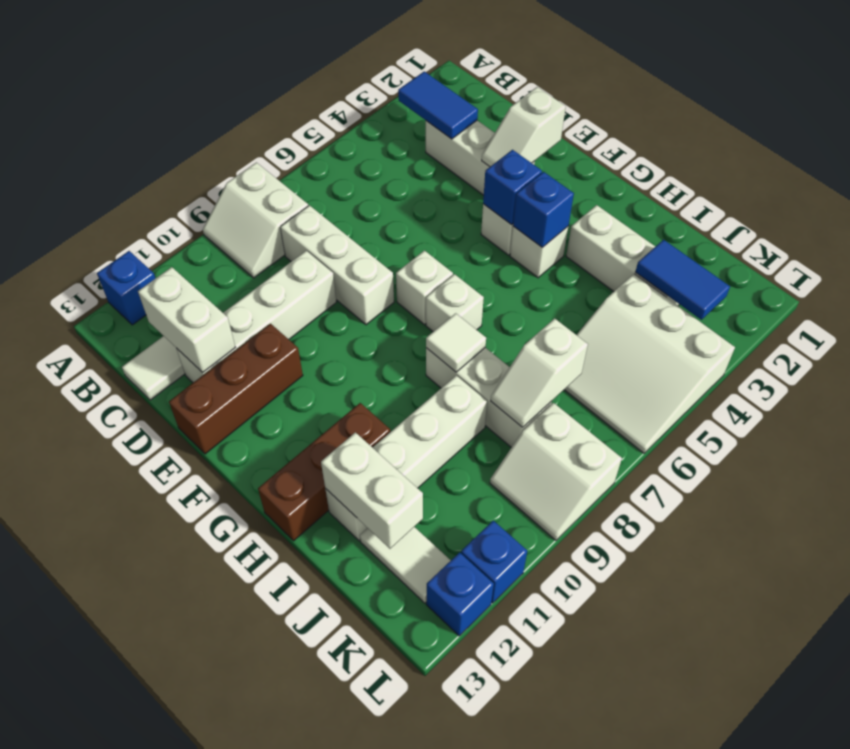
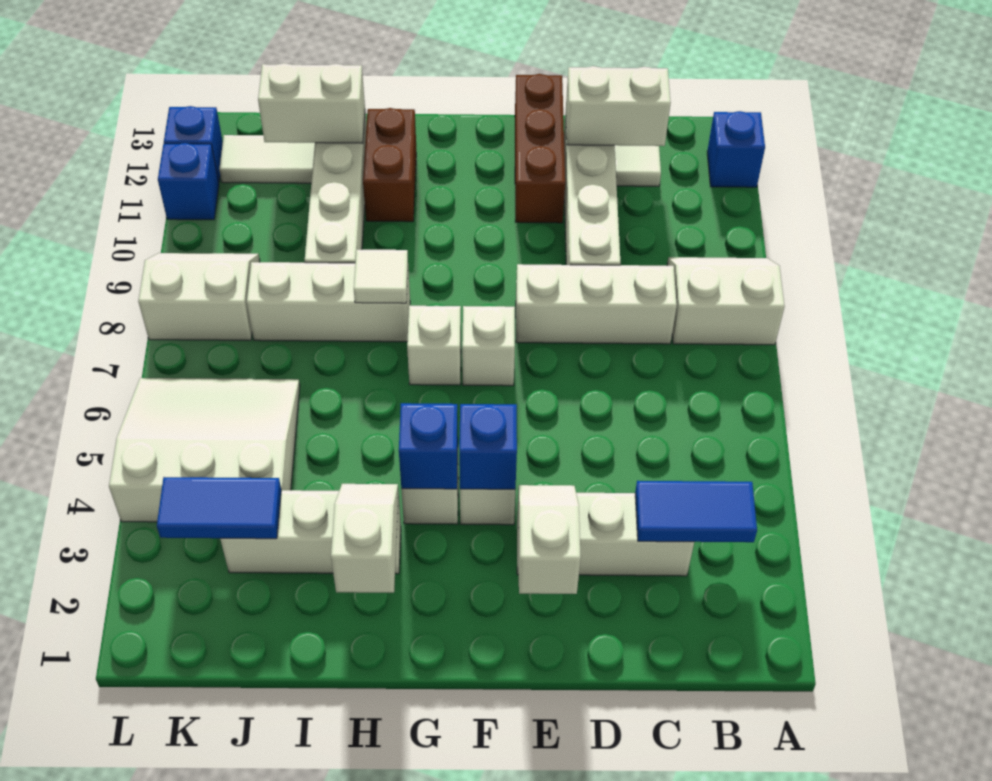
brown brick H11:H13 level 1 -> brown brick H11:H12 level 1
white slope J7:J8 level 2 top 7 -> white slope H2:H3 level 2 top 2

